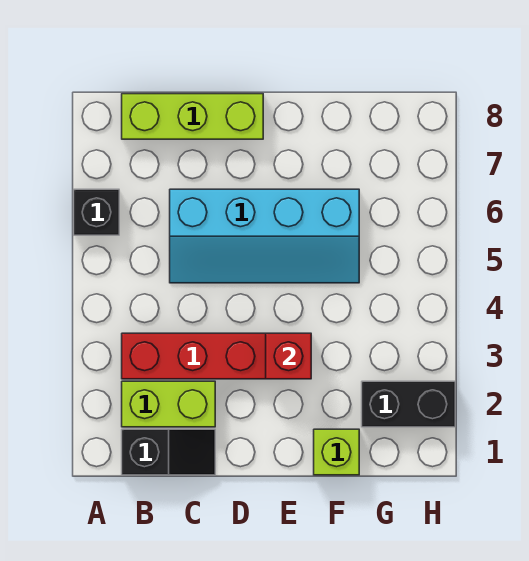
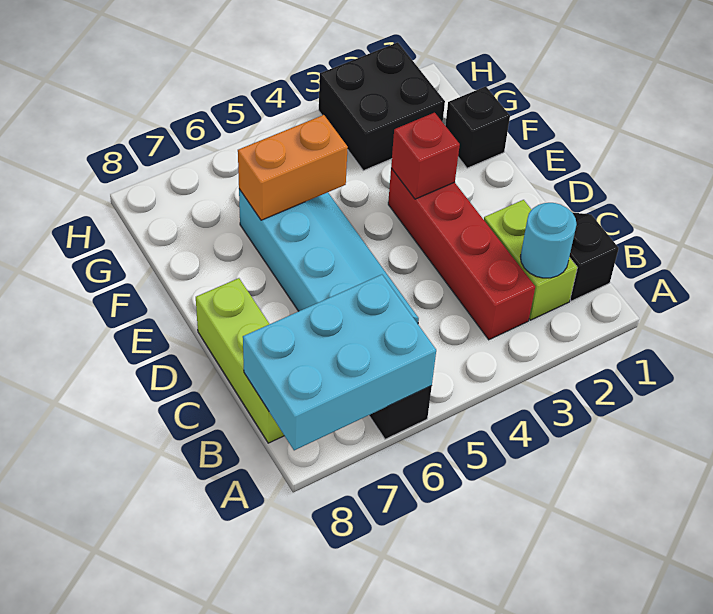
none -> cyan brick A6:B8 level 2
none -> cyan round brick B2 level 2
lime brick F1 level 1 -> black brick F1 level 1
none -> orange brick F5:F6 level 2
black brick G2:H2 level 1 -> black brick G2:H3 level 1

